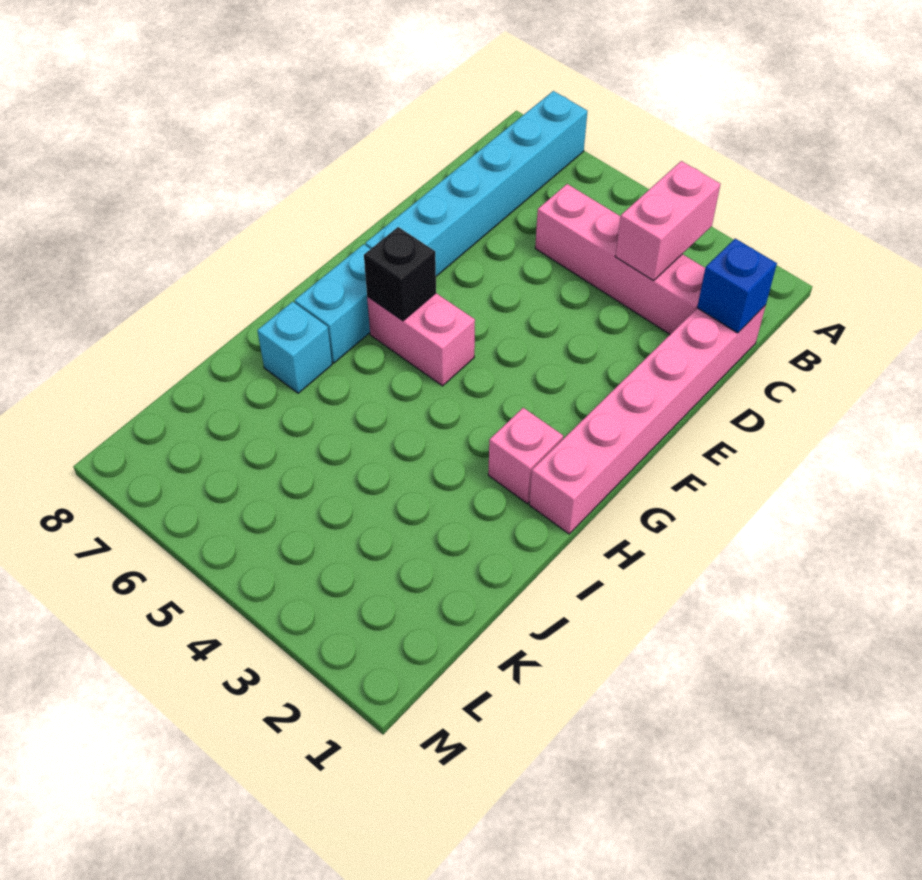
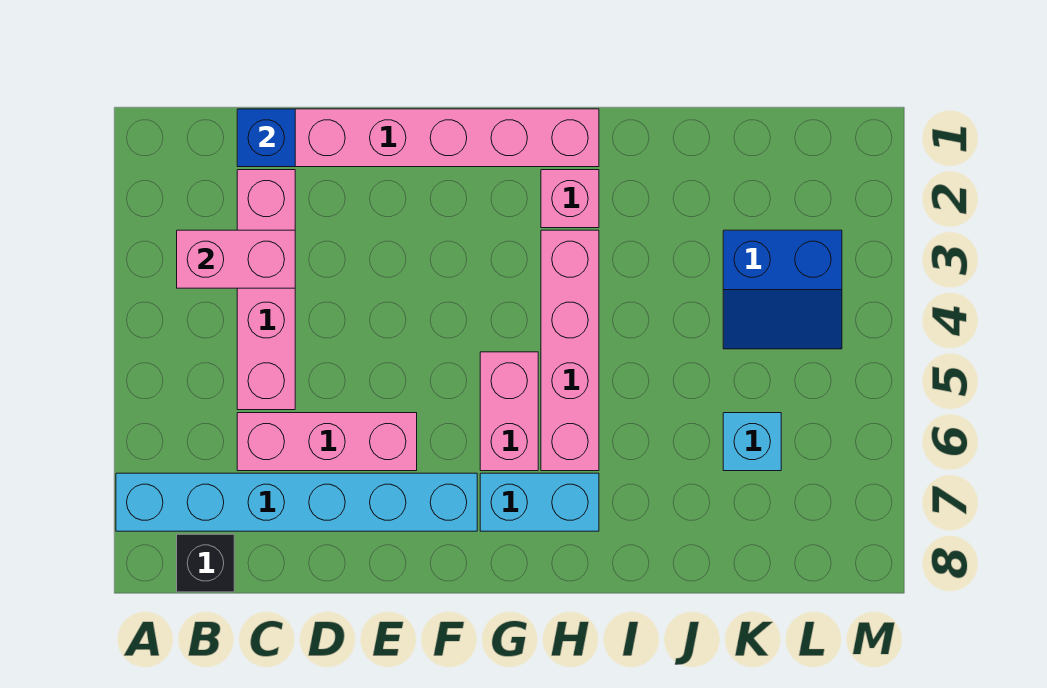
none -> pink brick C6:E6 level 1
black brick G6 level 2 -> black brick B8 level 1
none -> pink brick H3:H6 level 1
cyan brick I7 level 1 -> cyan brick K6 level 1
none -> blue slope K3:L4 level 1 top 3

